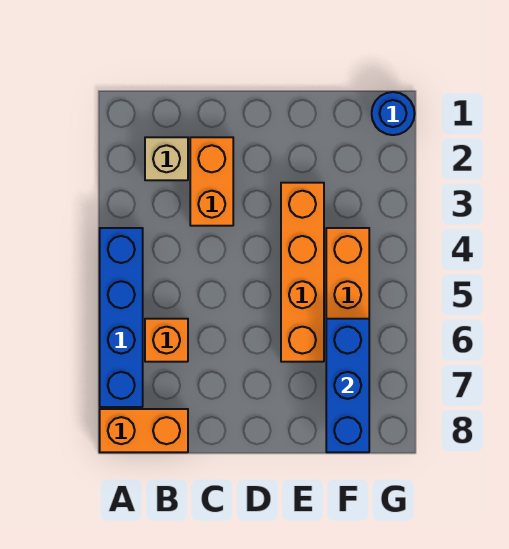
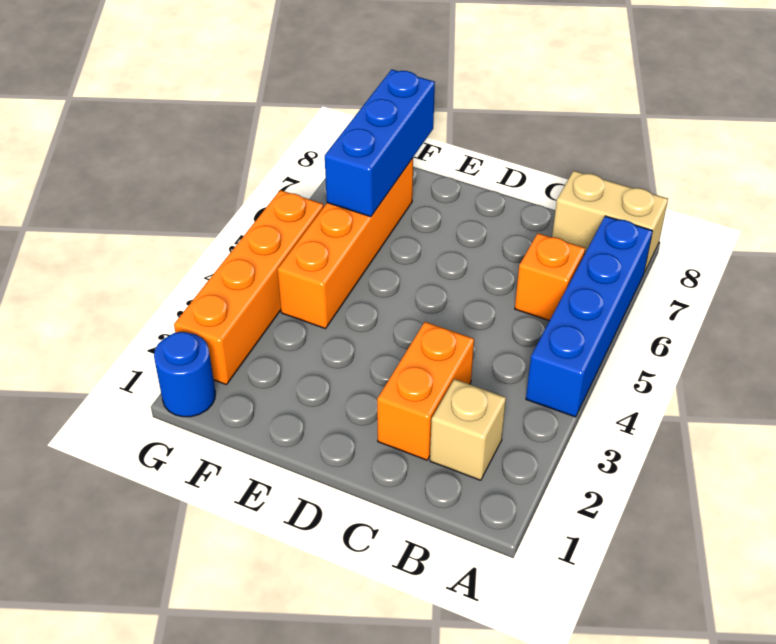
orange brick A8:B8 level 1 -> tan brick A8:B8 level 1
orange brick E3:E6 level 1 -> orange brick G2:G5 level 1

